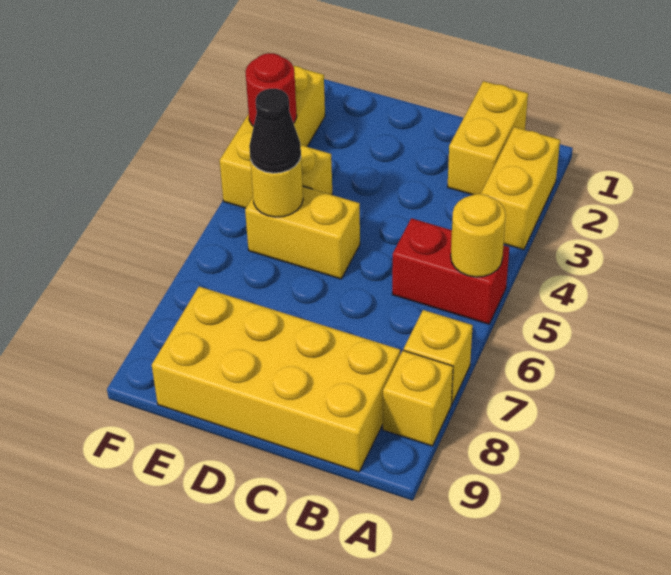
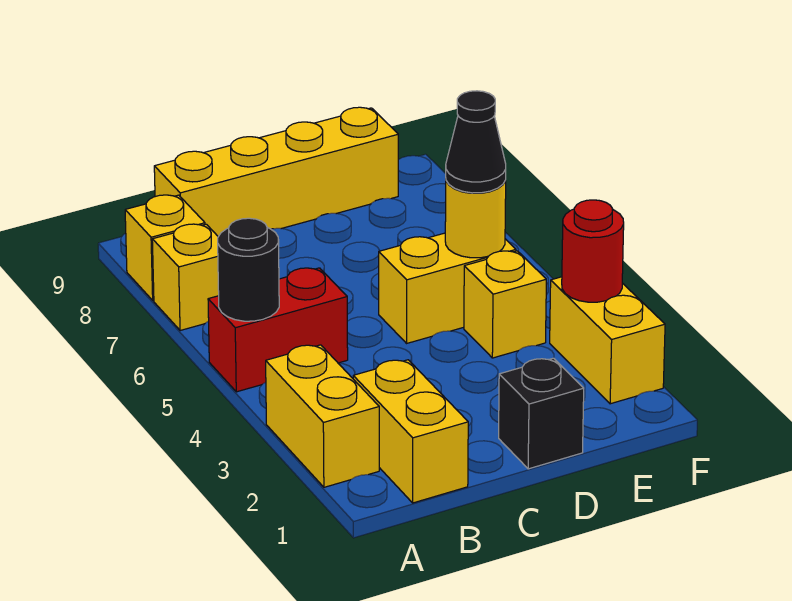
yellow round brick A5 level 2 -> black round brick A5 level 2
yellow brick B8:E9 level 1 -> yellow brick B9:E9 level 1
none -> black brick D1 level 1
yellow brick F2:F4 level 1 -> yellow brick F2:F3 level 1

